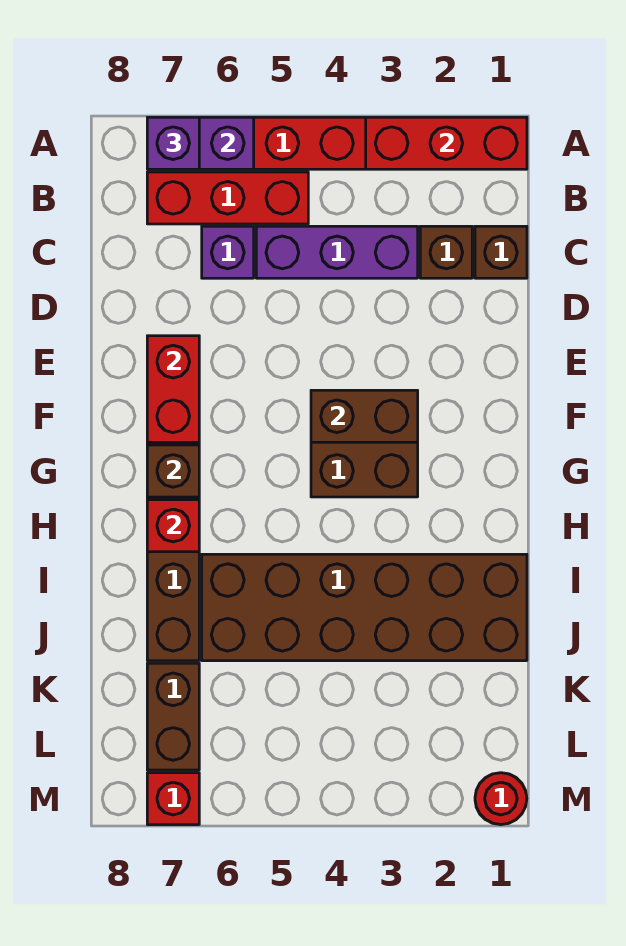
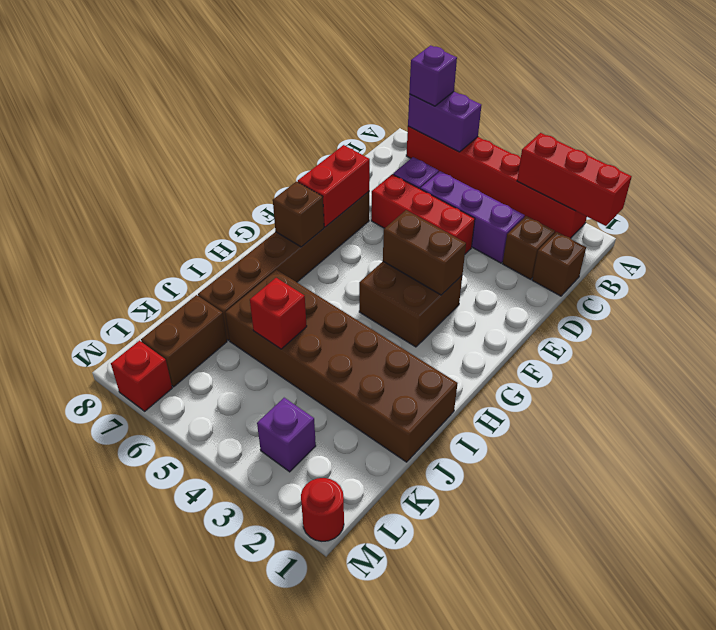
red brick B5:B7 level 1 -> red brick D4:D6 level 1
red brick H7 level 2 -> red brick J5 level 2
none -> purple brick L3 level 1

